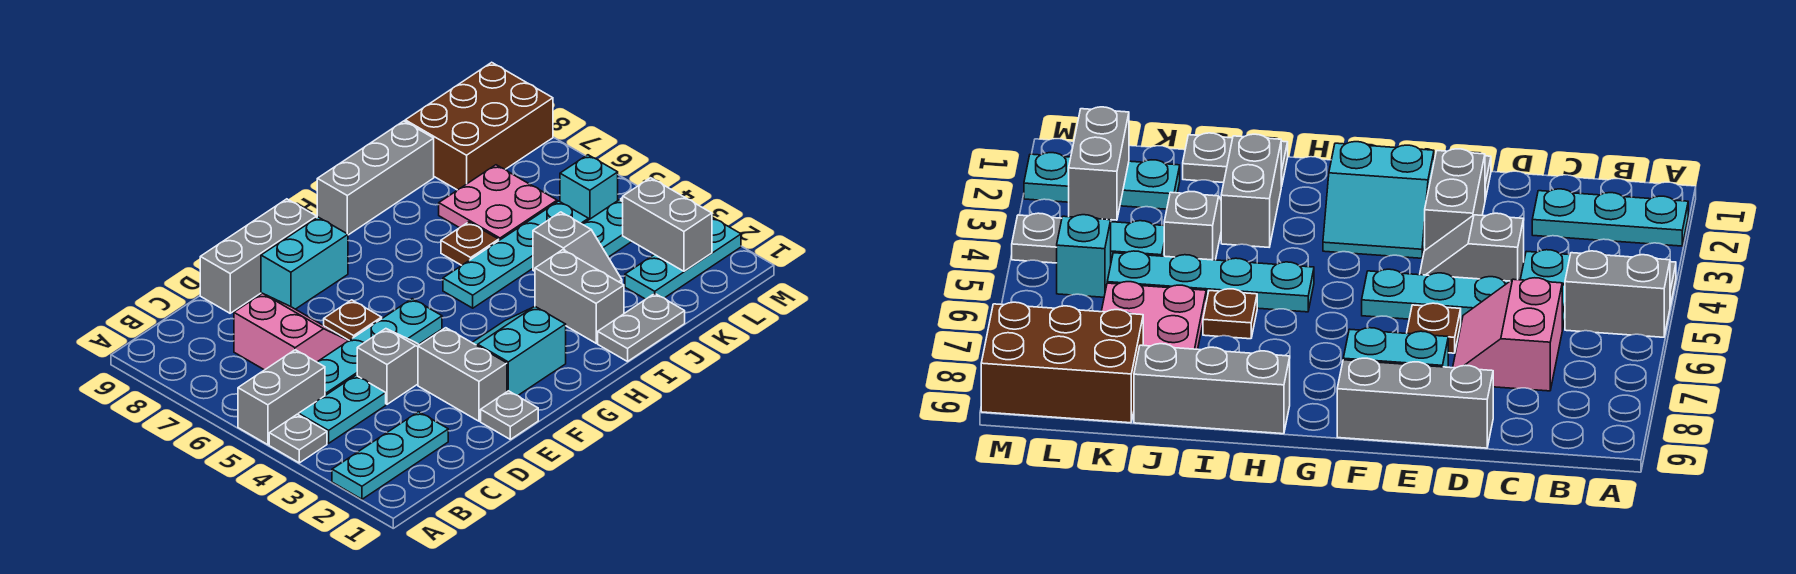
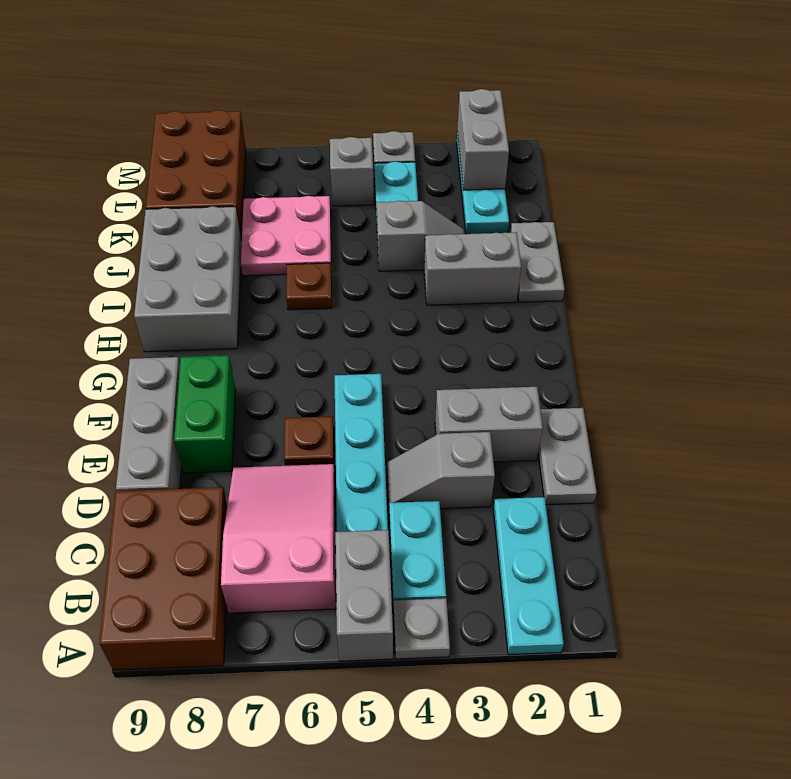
none -> brown brick A8:C9 level 1
pink slope C6:D7 level 1 top C -> pink slope B6:D7 level 1 top B
grey slope D4:E4 level 1 top D -> grey slope D3:D4 level 1 top 3
grey plate E1 level 1 -> grey plate D1:E1 level 1
cyan brick E8:F8 level 1 -> green brick E8:F8 level 1
cyan slope F2:G3 level 1 top 2 -> none
cyan plate H5:K5 level 1 -> none
grey brick H9:J9 level 1 -> grey brick H8:J9 level 1
grey brick L2:L3 level 2 -> grey brick L2:M2 level 2
cyan brick L5 level 1 -> grey brick L5 level 1

